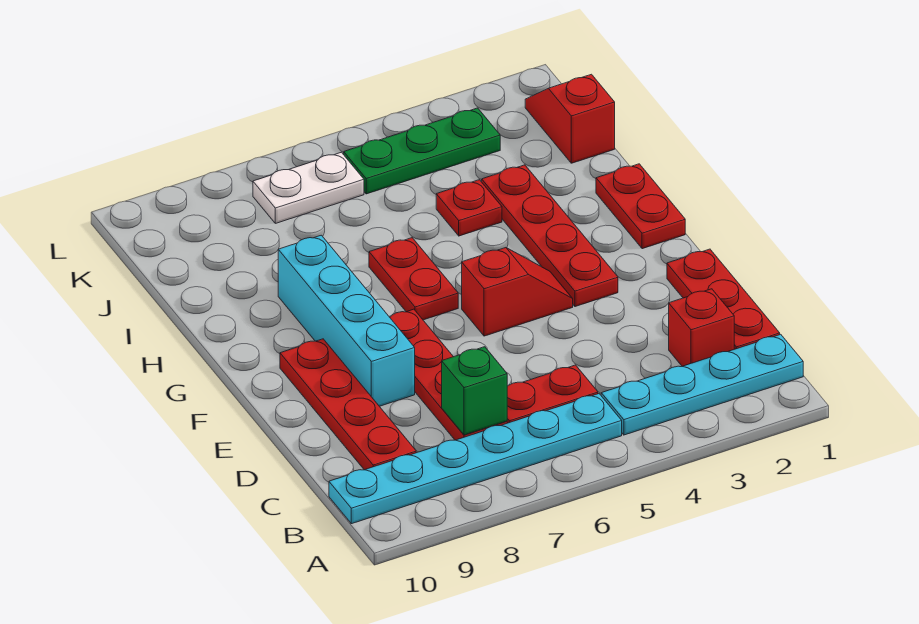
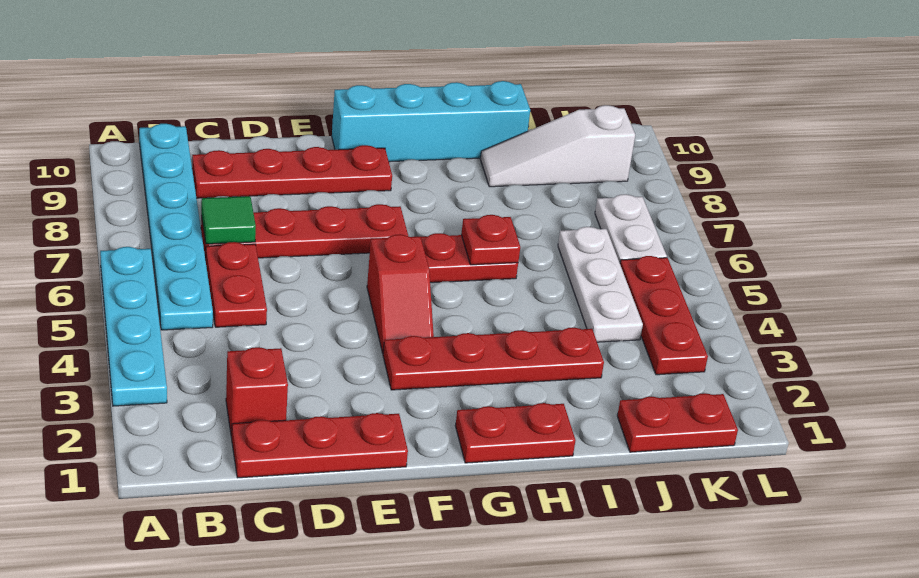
cyan plate B1:B4 level 1 -> cyan plate A3:A6 level 1
green brick C7 level 2 -> green tile C7 level 2
cyan brick E8:H8 level 1 -> cyan brick F10:I10 level 1
red plate I4 level 1 -> red plate H6 level 2
none -> white slope I9:K9 level 1 top K
red slope J1:K1 level 1 top J -> red plate J1:K1 level 1
none -> white plate J4:J6 level 1
green plate K3:K5 level 1 -> red plate K3:K5 level 1

